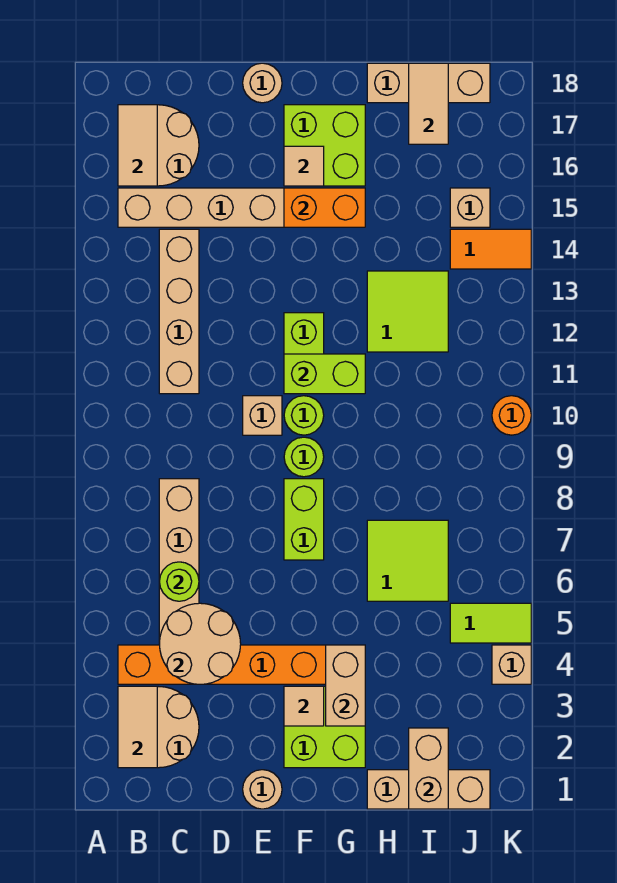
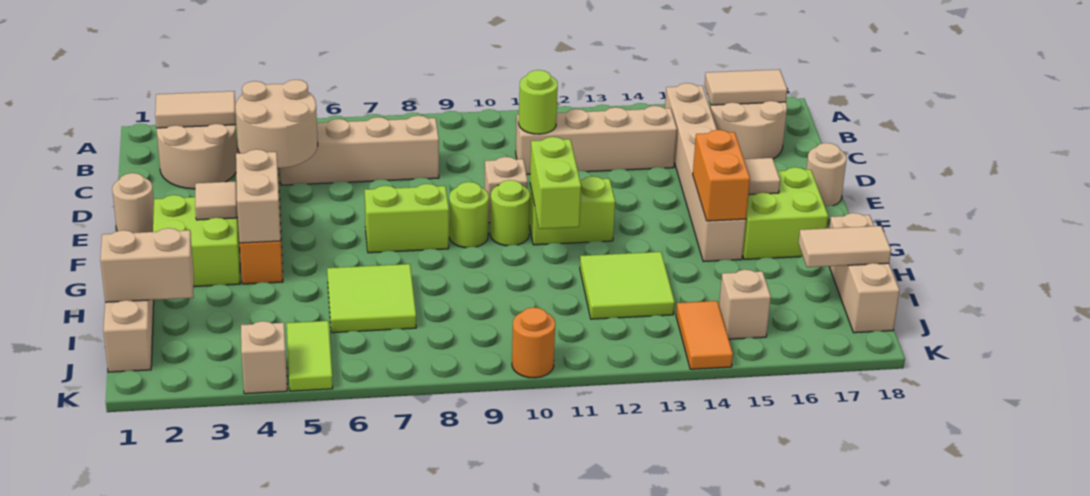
lime round brick C6 level 2 -> lime round brick C11 level 2
tan brick G3:G4 level 2 -> tan brick F4:G4 level 2

